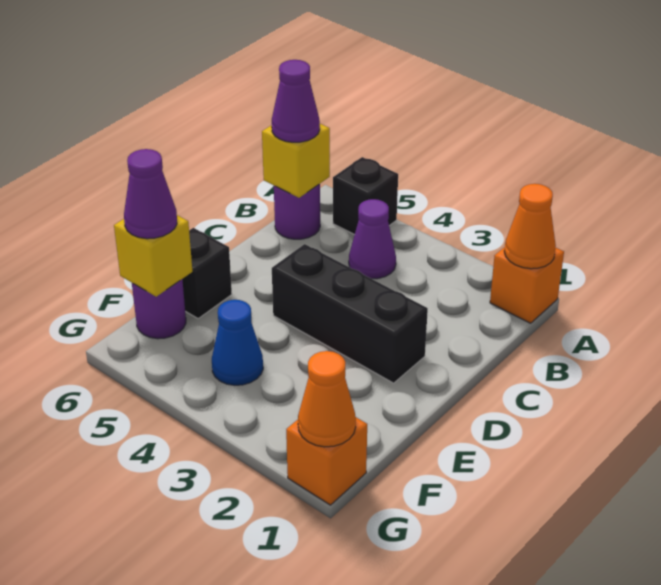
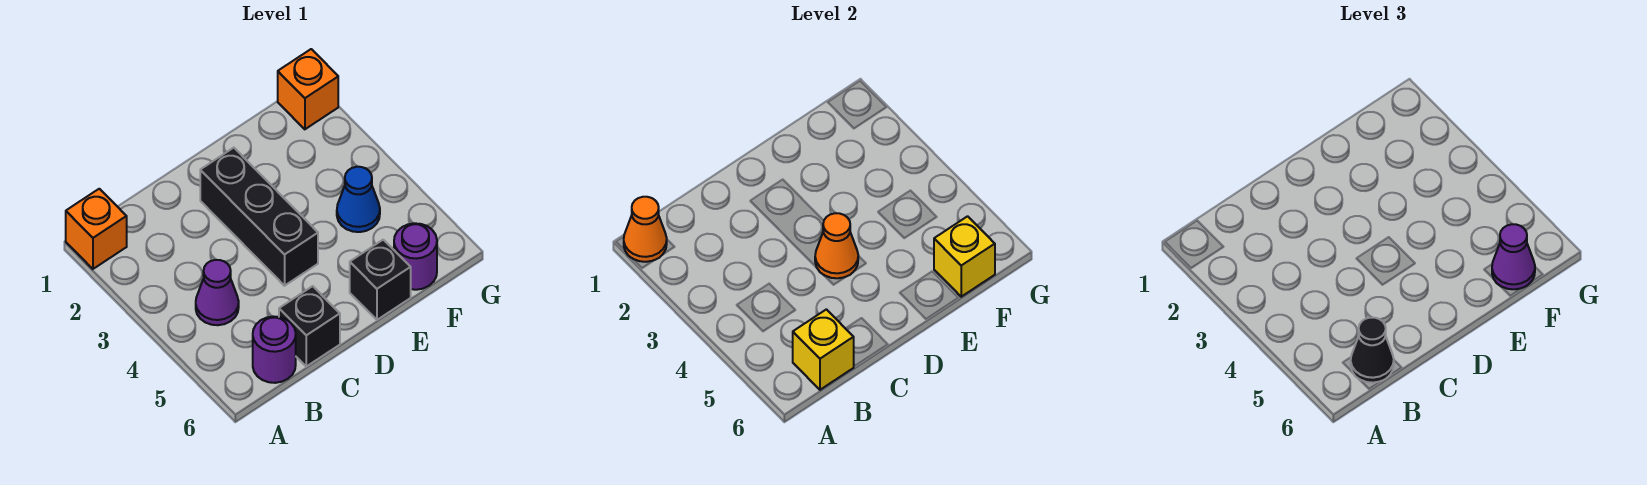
black brick A5 level 1 -> black brick C6 level 1
purple cone B6 level 3 -> black cone B6 level 3
orange cone G1 level 2 -> orange cone D4 level 2

